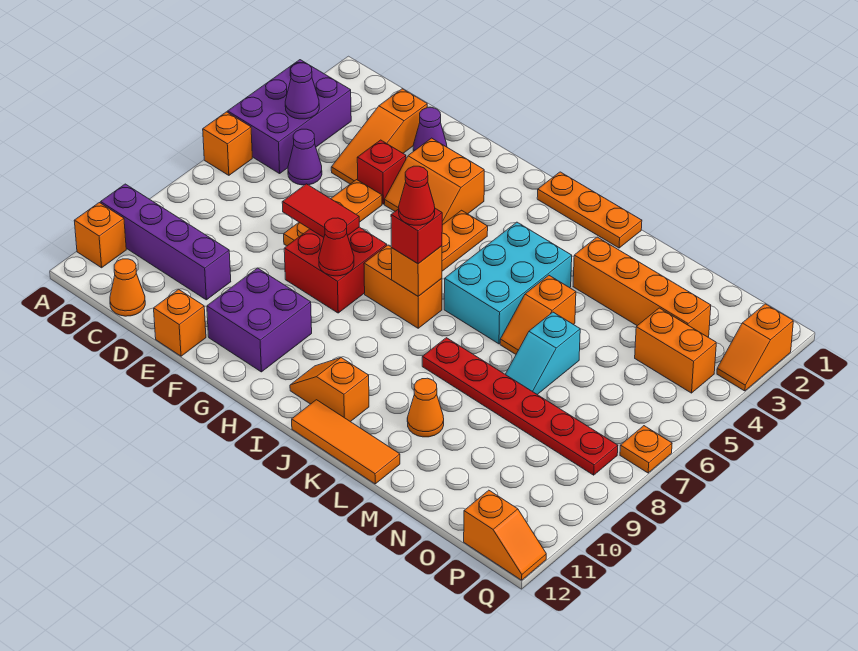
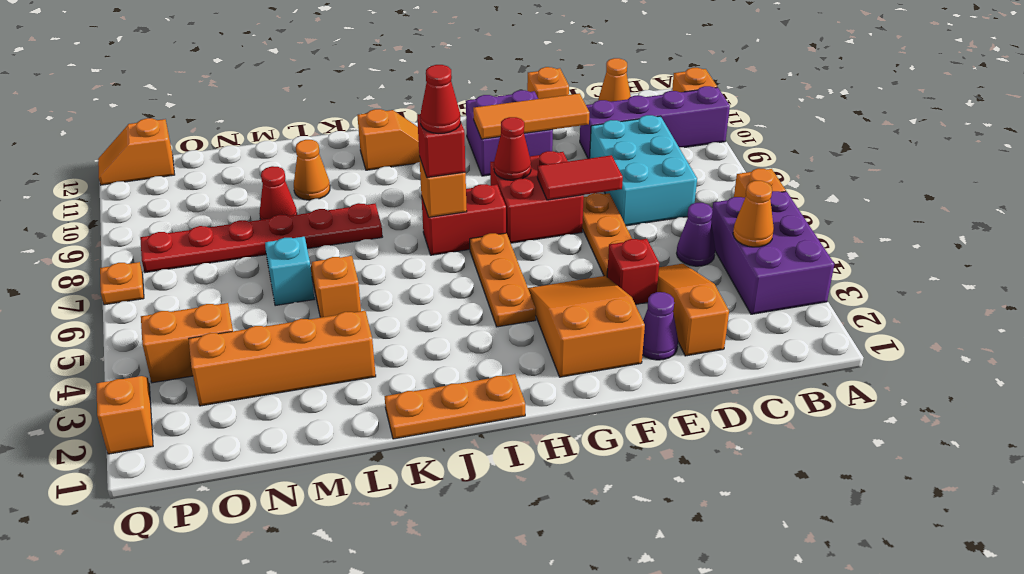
purple cone B4 level 2 -> orange cone B4 level 2
orange slope F3:G4 level 1 top 3 -> orange slope F2:G4 level 1 top 2
orange brick H7:I7 level 1 -> red brick H7:I7 level 1
cyan brick J4:K6 level 1 -> cyan brick C7:D9 level 1
orange tile J12:L12 level 1 -> orange tile E10:G10 level 2
none -> red cone M9 level 1

